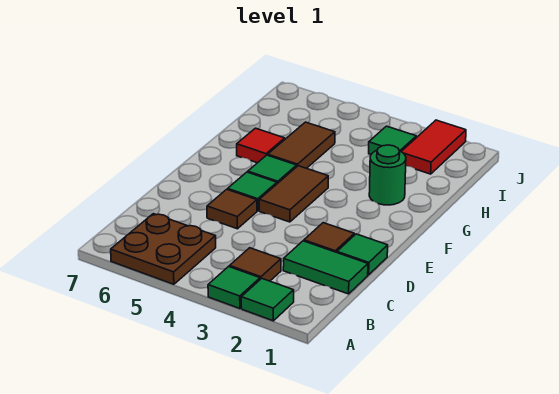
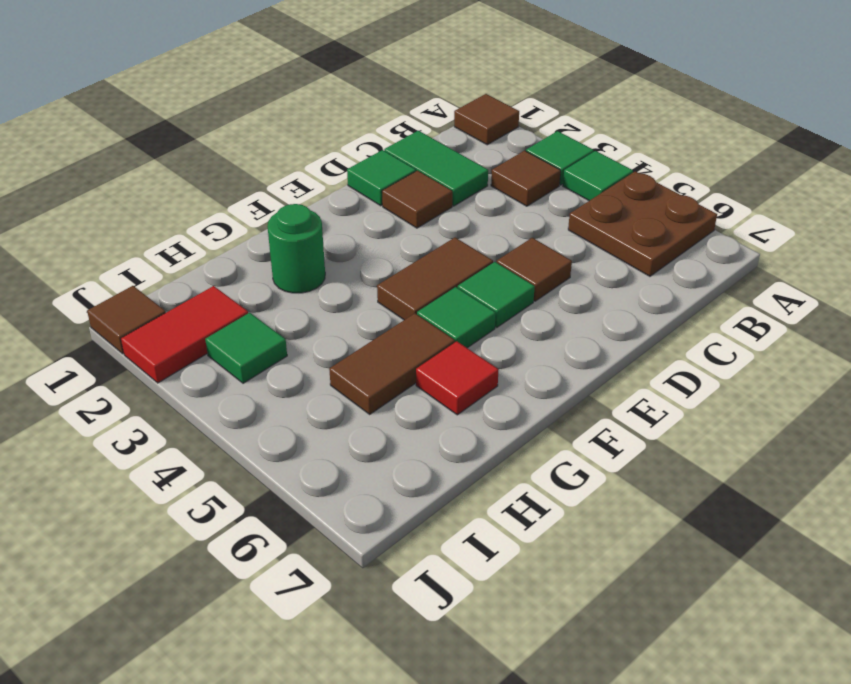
none -> brown tile A1 level 1
green tile A2 level 1 -> green tile A4 level 1
none -> brown tile J1 level 1

